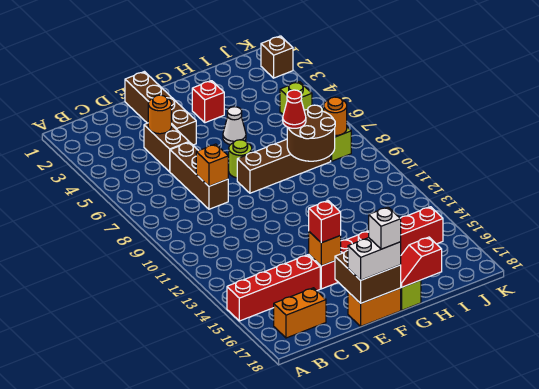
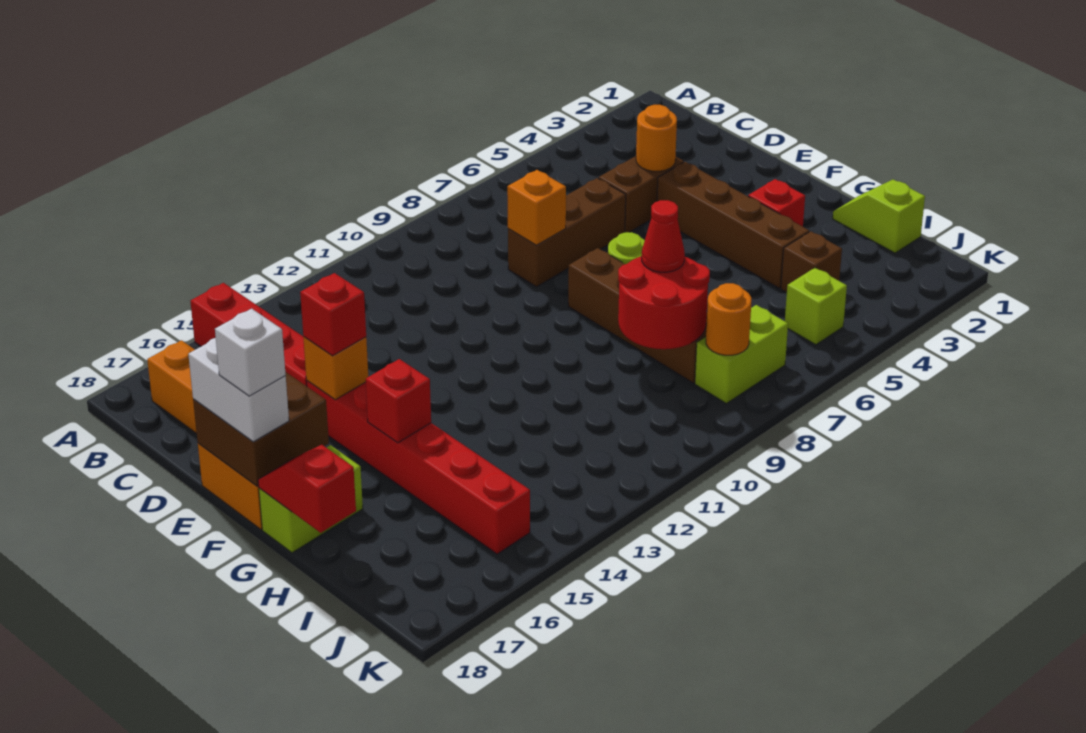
brown brick E1:E4 level 1 -> brown brick E4:H4 level 1
white cone G5 level 1 -> none
none -> red brick G15 level 2
none -> lime slope H1:I1 level 1 top I
brown round brick H8:I9 level 2 -> red round brick H8:I9 level 2
brown brick K2 level 1 -> brown brick I4 level 1

